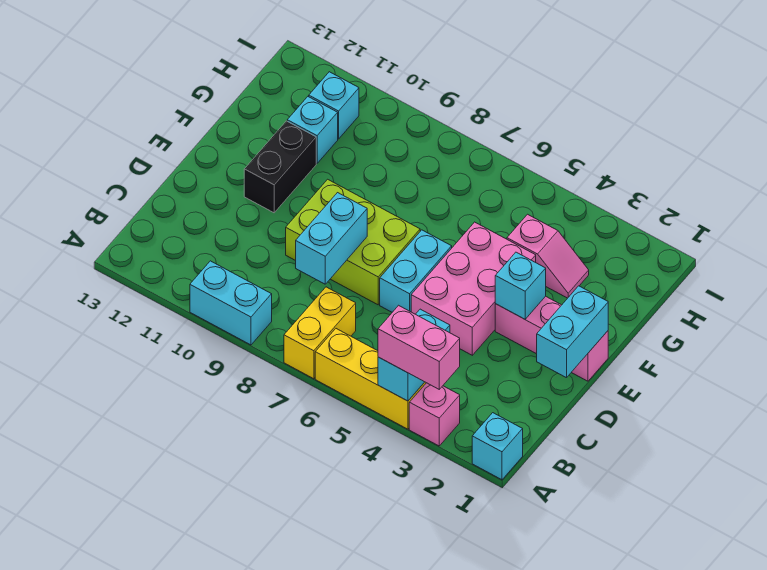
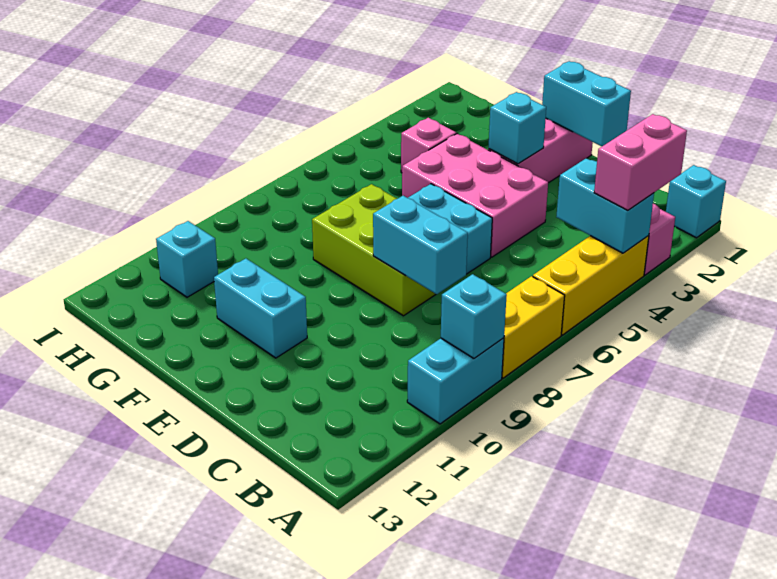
yellow brick A7:B7 level 1 -> yellow brick A7:A8 level 1
lime brick D7:E9 level 1 -> lime brick D7:F8 level 1
black brick E11:F11 level 1 -> cyan brick E11:F11 level 1
cyan brick G11 level 1 -> cyan brick A9 level 2

